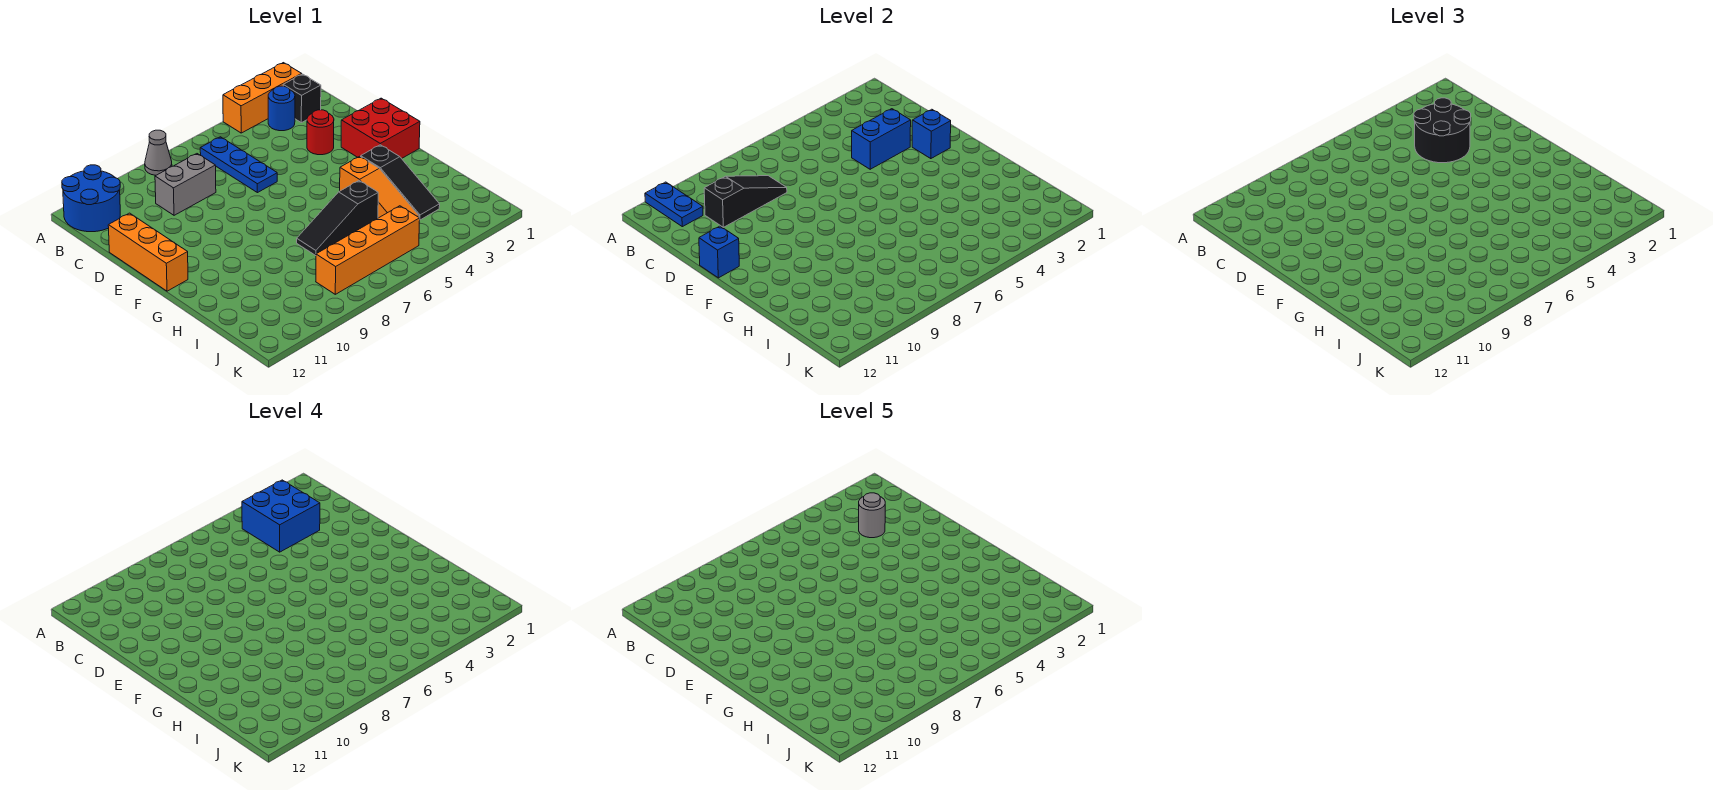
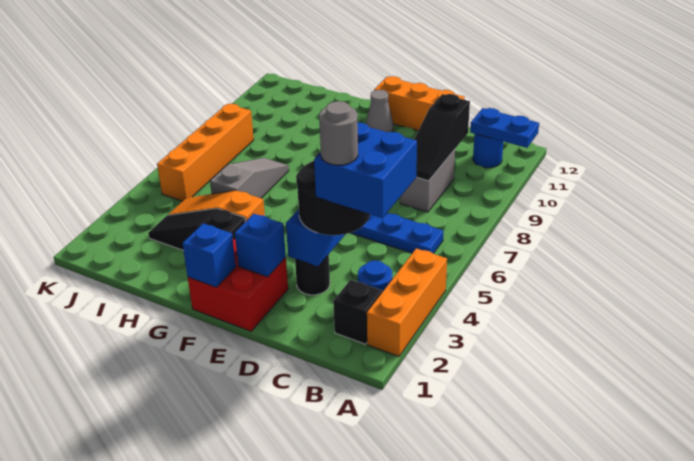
grey cone A8 level 1 -> grey cone F11 level 1
blue round brick A11:B12 level 1 -> blue round brick B11 level 1
red round brick D3 level 1 -> black round brick D3 level 1
blue brick E12 level 2 -> blue brick F1 level 2
black slope H5:H7 level 1 top 5 -> grey slope H5:H7 level 1 top 5

